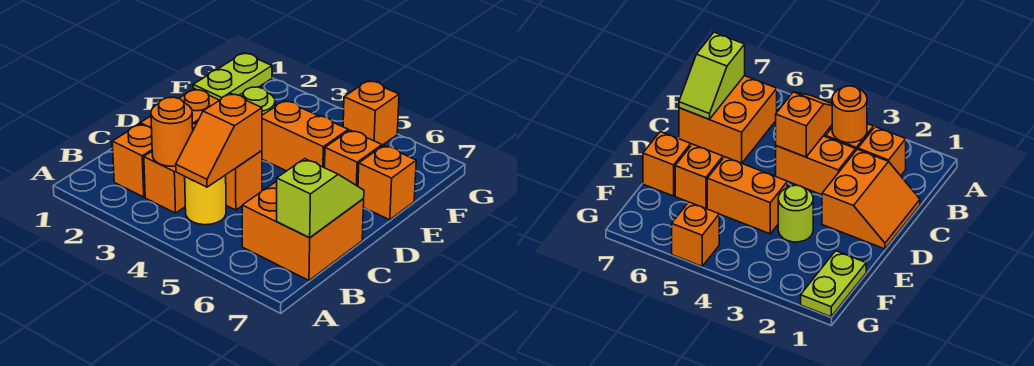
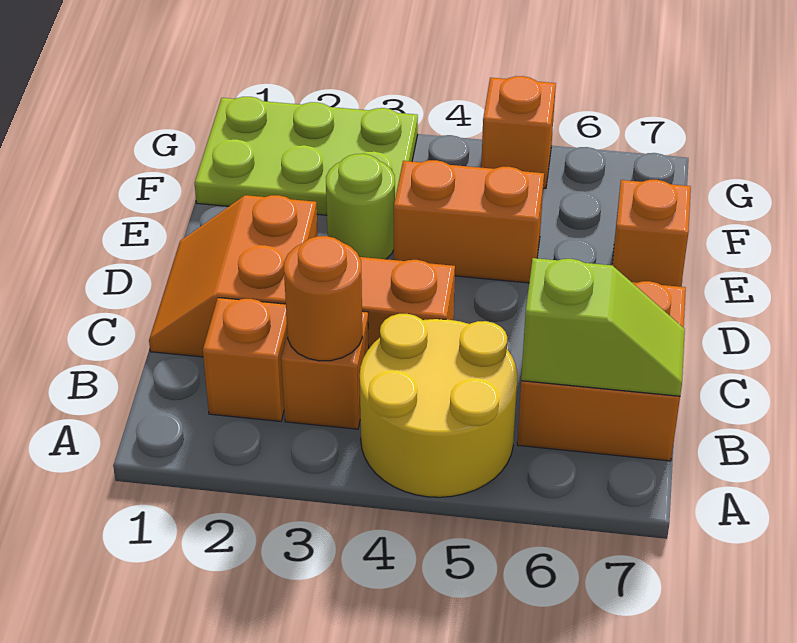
yellow round brick B4 level 1 -> yellow round brick A4:B5 level 1
orange slope B4:C4 level 2 top C -> none
lime slope B7:C7 level 2 top B -> lime slope B6:B7 level 2 top 6
orange brick E6 level 1 -> none
lime plate F1:G1 level 1 -> lime plate F1:G3 level 1

